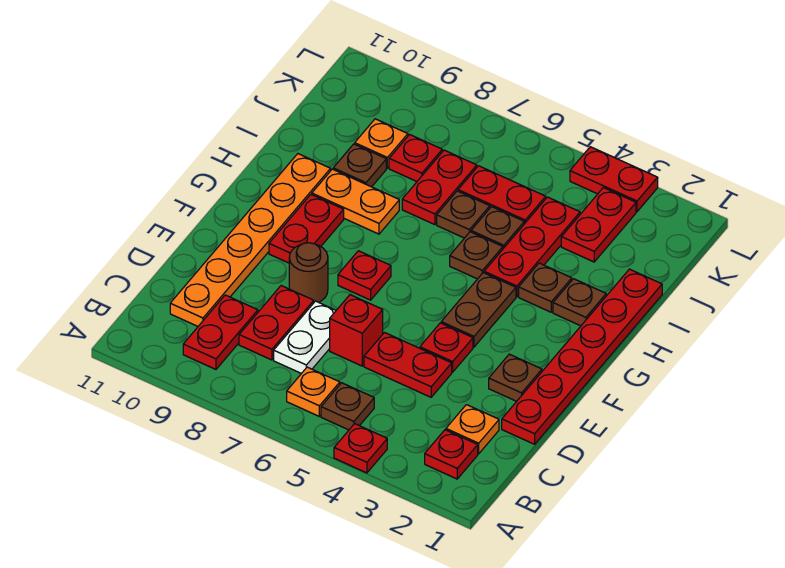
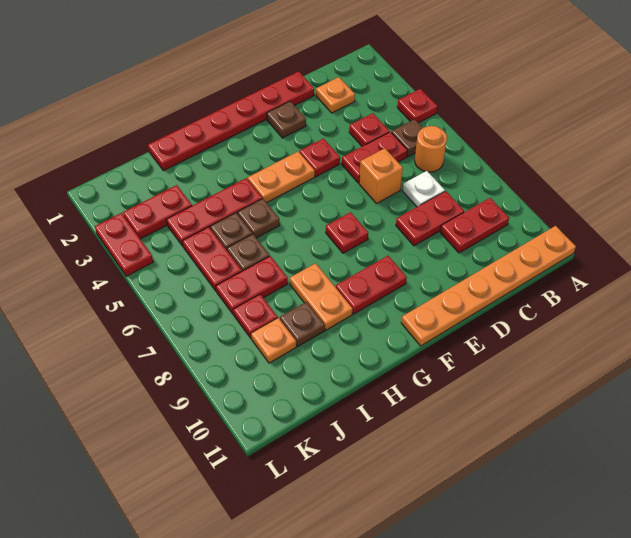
red plate B2 level 1 -> red plate C4 level 1
orange plate B6 level 1 -> orange round brick B6 level 1
white plate C7:D7 level 1 -> white plate C7 level 1
orange plate C10:H10 level 1 -> orange plate A11:F11 level 1
red plate D4:D5 level 1 -> red plate C5:D5 level 1
red brick D6 level 1 -> orange brick D6 level 1
brown round brick E8 level 1 -> none
brown plate F4:G4 level 1 -> orange plate F4:G4 level 1
brown plate H2 level 1 -> none
brown plate H3 level 1 -> none

